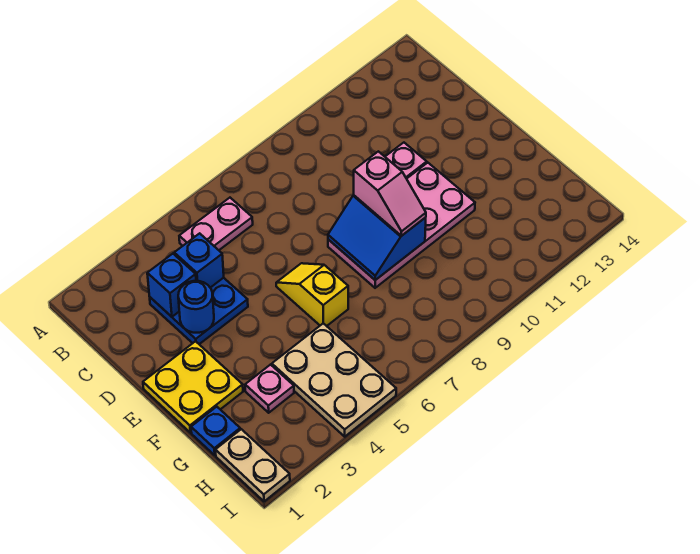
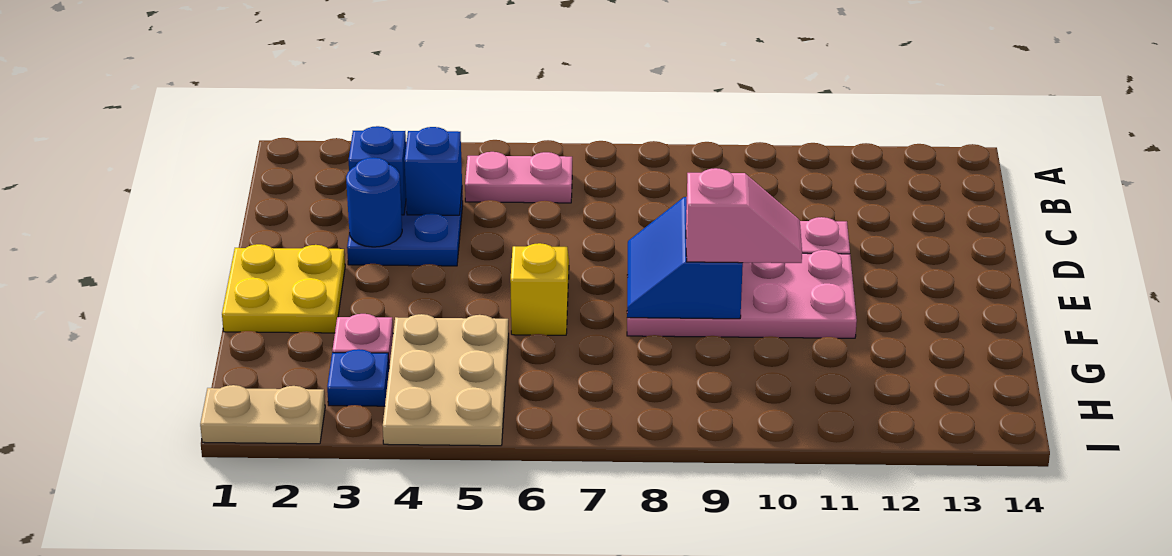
pink slope E9:F9 level 3 top E -> pink slope F9:F10 level 3 top 9
blue plate G1 level 1 -> blue plate H3 level 1
tan plate H1:I1 level 1 -> tan plate I1:I2 level 1

